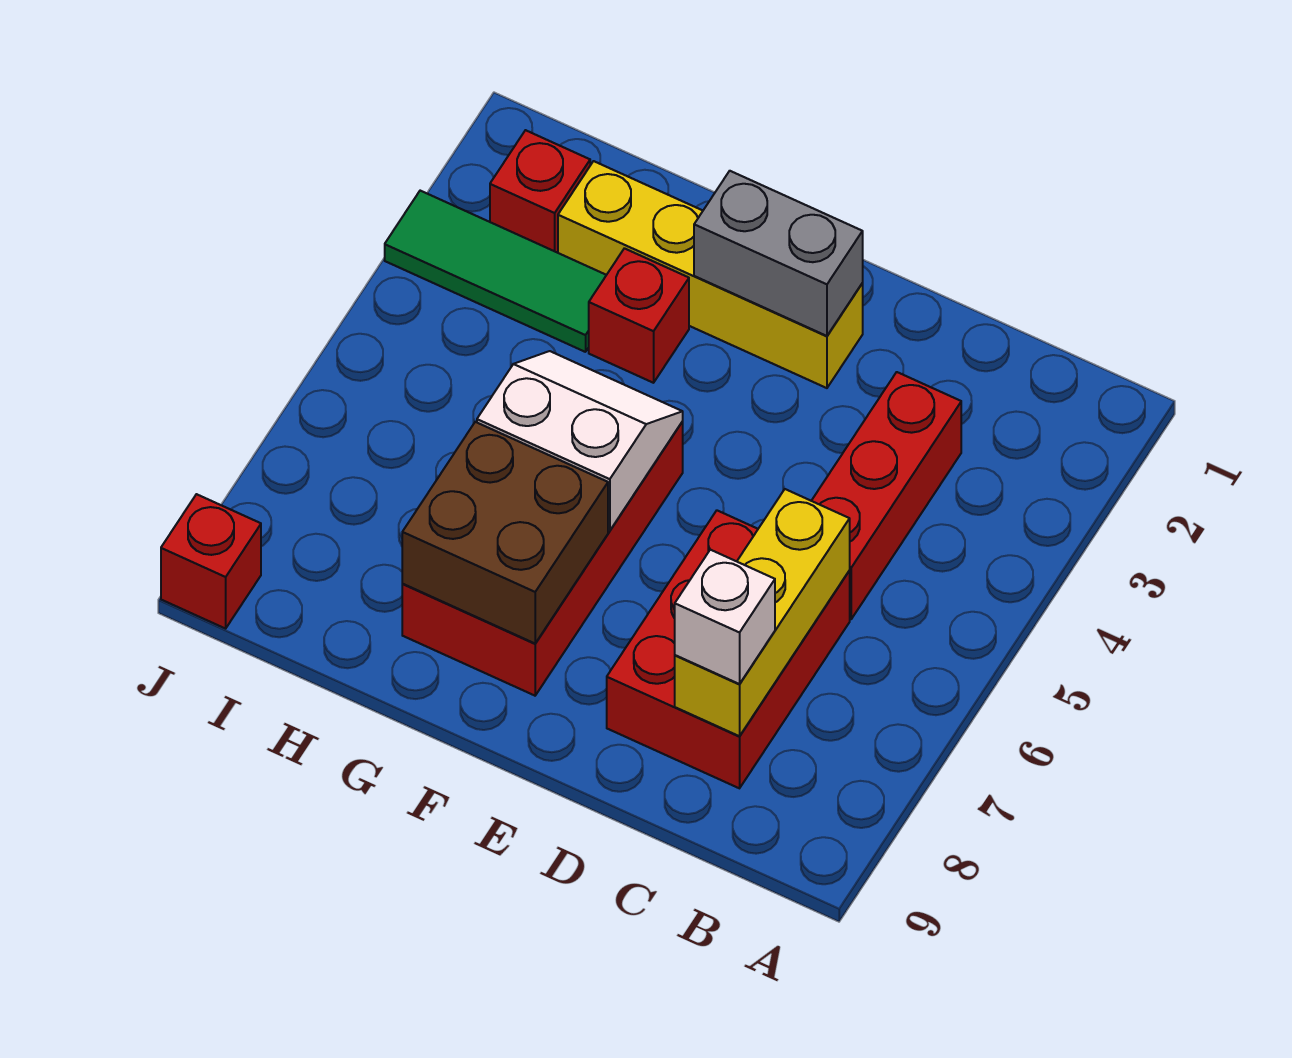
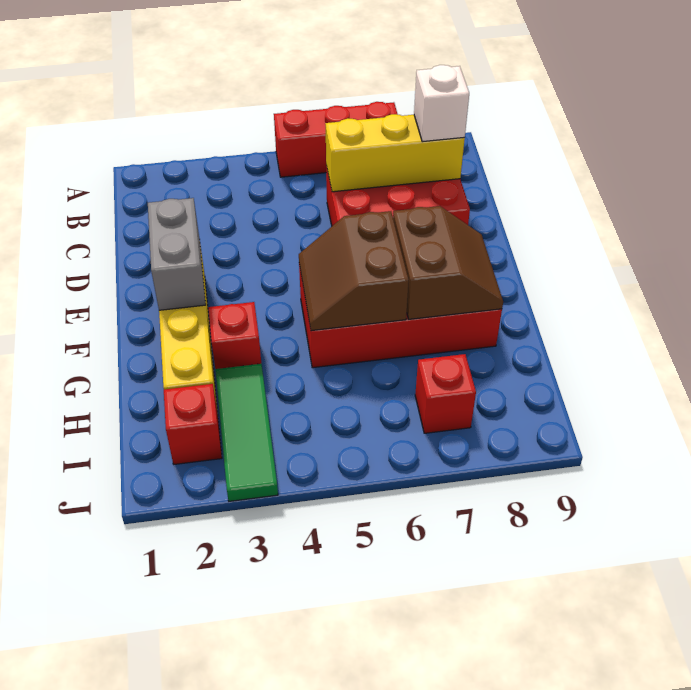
red brick C3:C5 level 1 -> red brick A5:A7 level 1
white slope F5:G6 level 2 top 6 -> brown slope F5:G6 level 2 top 6
brown brick F7:G8 level 2 -> brown slope F7:G8 level 2 top 7
red brick J9 level 1 -> red brick I7 level 1

